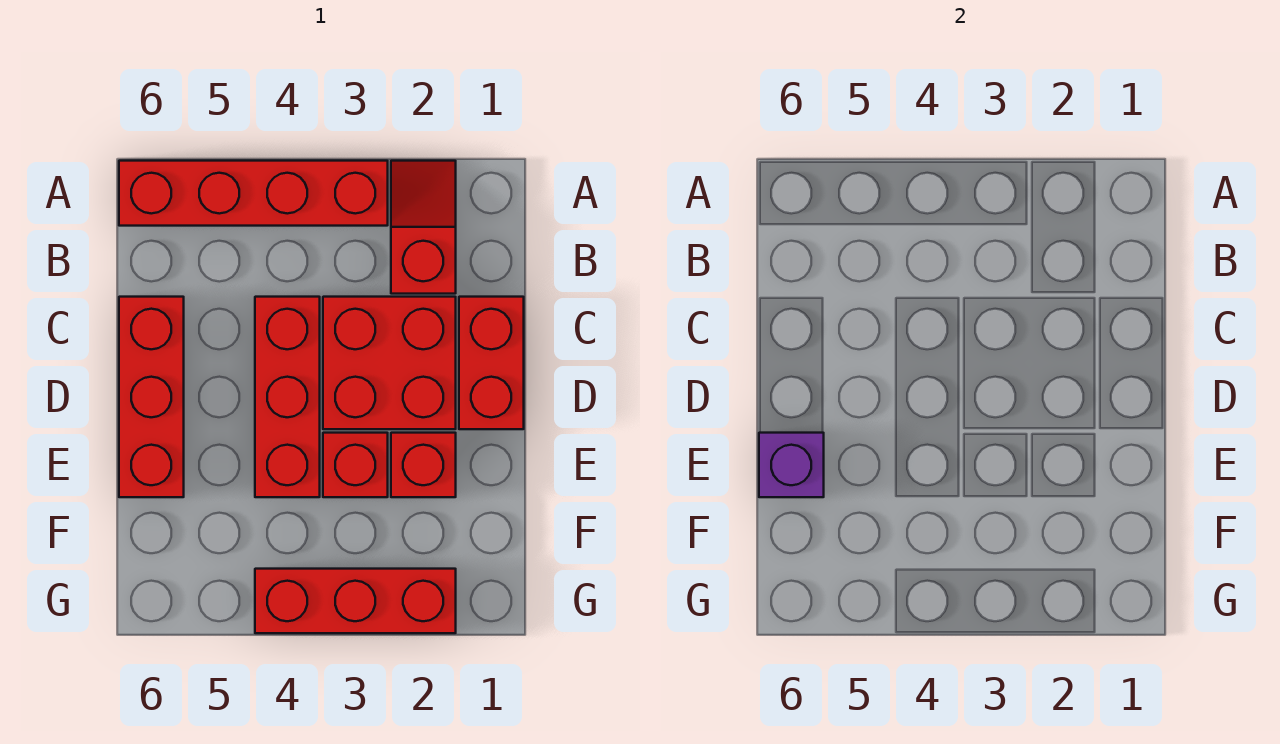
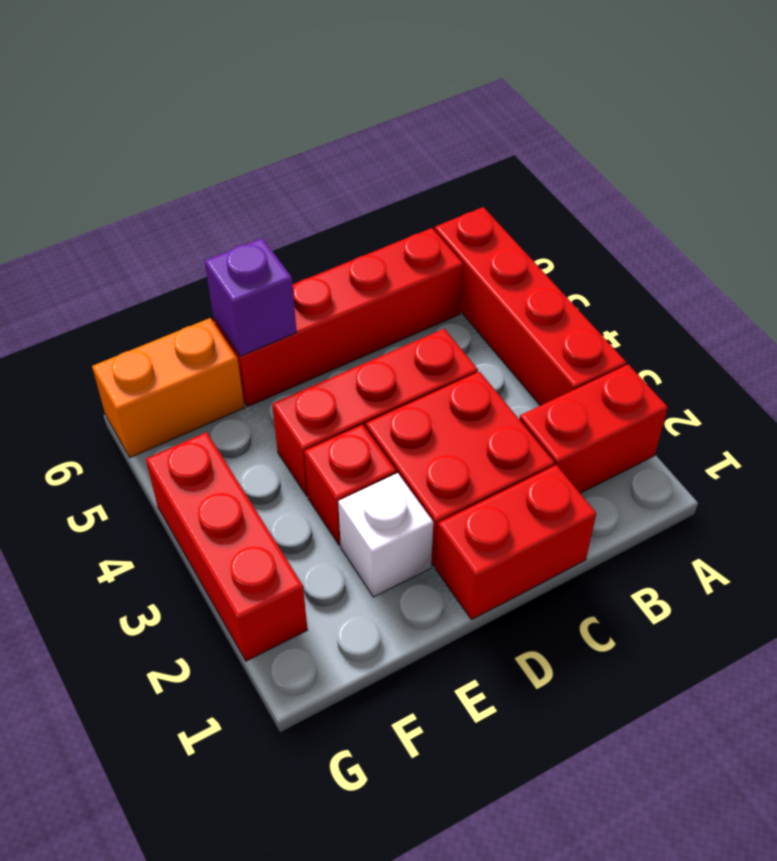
red slope A2:B2 level 1 top B -> red brick A2:B2 level 1
red brick C6:E6 level 1 -> red brick B6:E6 level 1
red brick E2 level 1 -> white brick E2 level 1
none -> orange brick F6:G6 level 1

